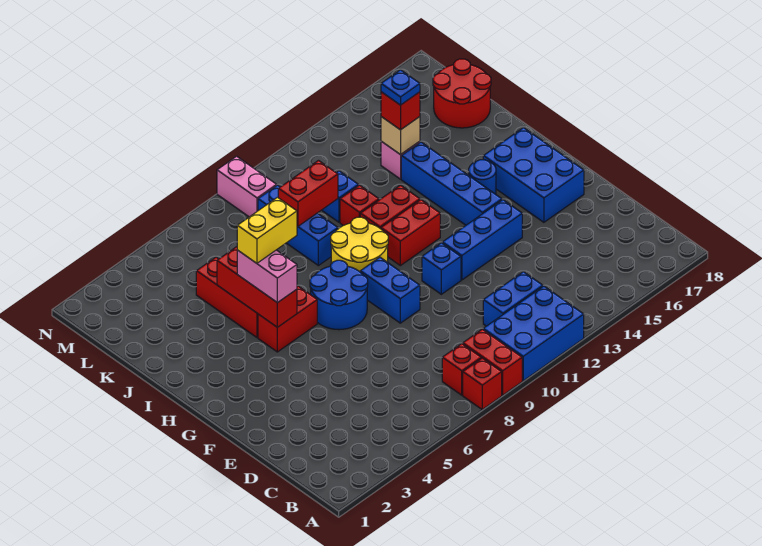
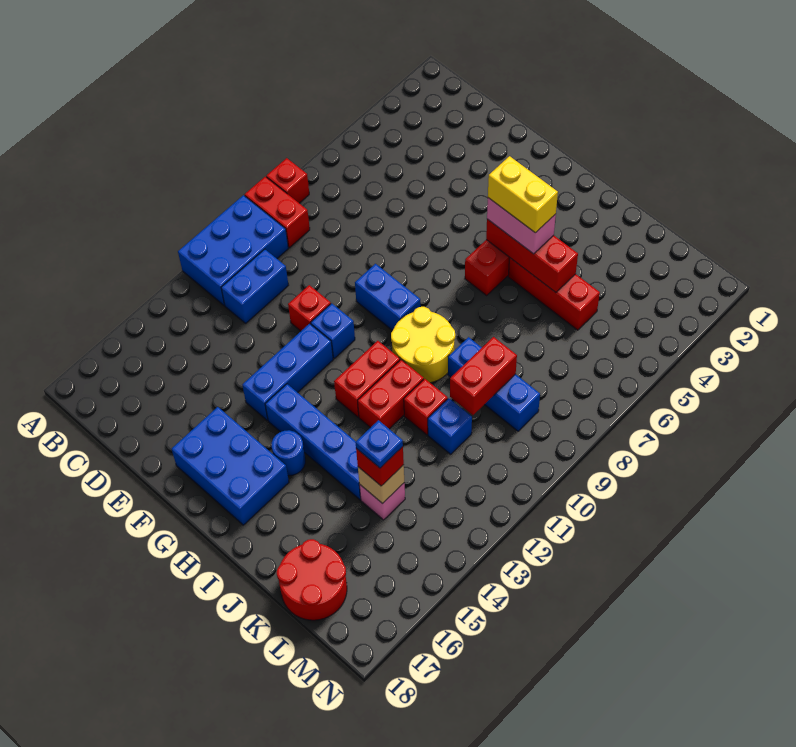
red brick B8 level 1 -> red brick E11 level 1
blue round brick G7:H8 level 1 -> none
yellow brick I5:I6 level 4 -> yellow brick H5:I5 level 4
pink brick M9:N9 level 1 -> none

